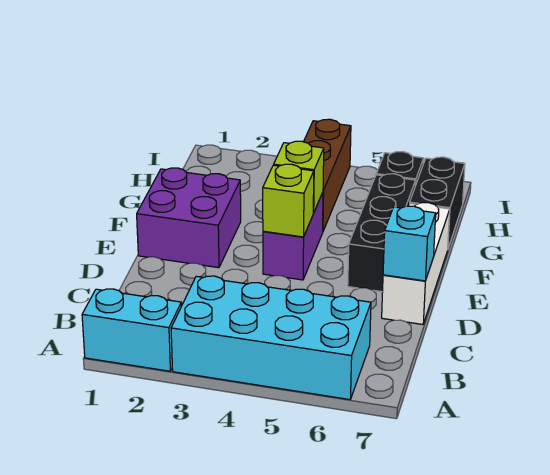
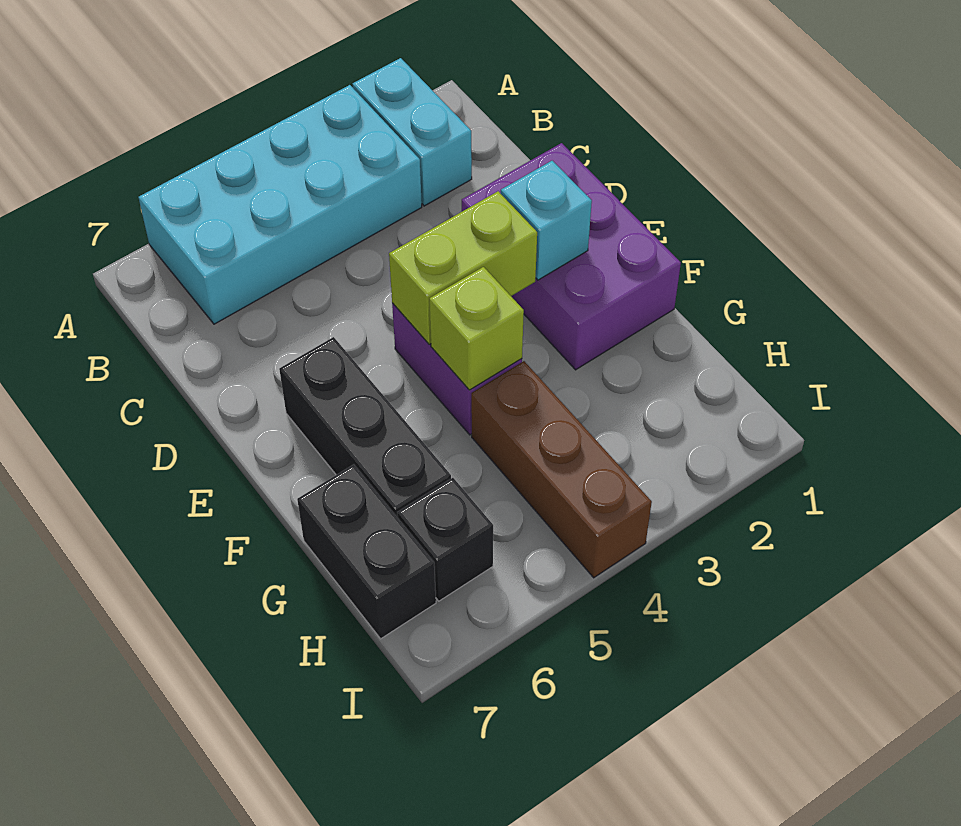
cyan brick A1:A2 level 1 -> cyan brick A2:B2 level 1
white brick D7:F7 level 1 -> none
cyan brick D7 level 2 -> cyan brick E2 level 2
purple brick E1:F2 level 1 -> purple brick D1:F2 level 1
lime brick E4 level 2 -> lime brick E3:E4 level 2

